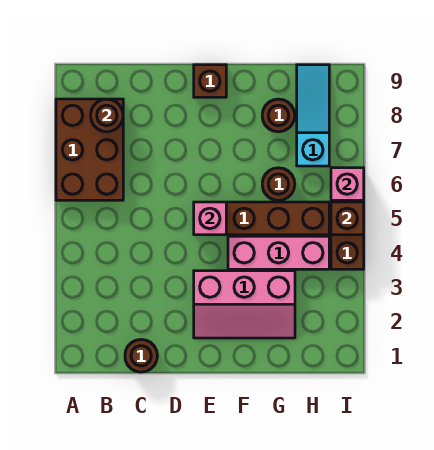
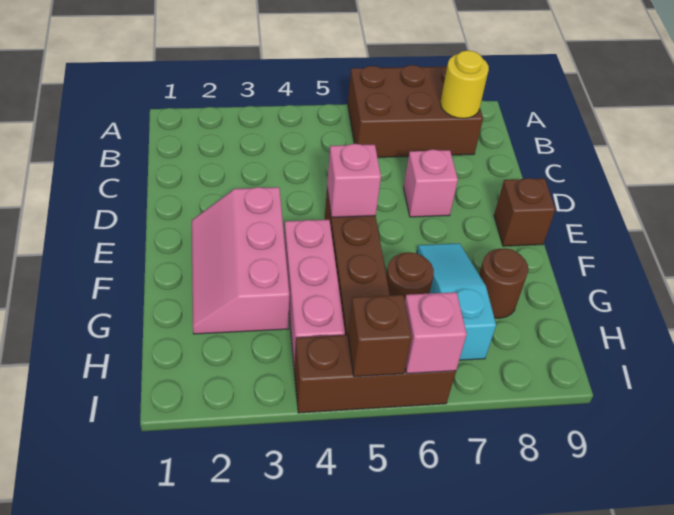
brown round brick B8 level 2 -> yellow round brick B8 level 2
brown round brick C1 level 1 -> none
none -> pink brick D7 level 1
cyan slope H7:H9 level 1 top 7 -> cyan slope F7:H7 level 1 top H

